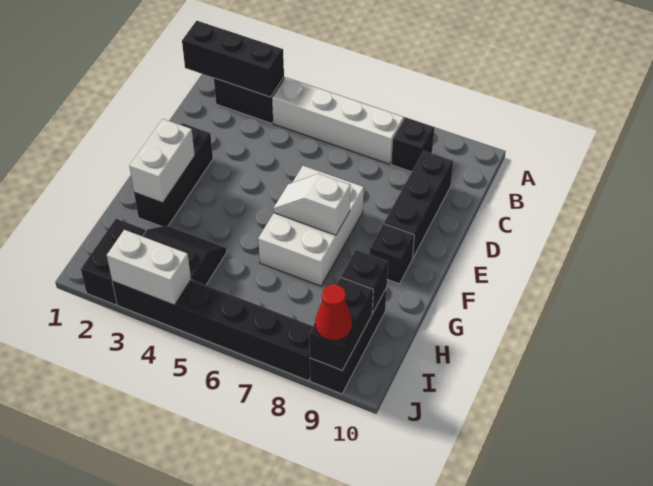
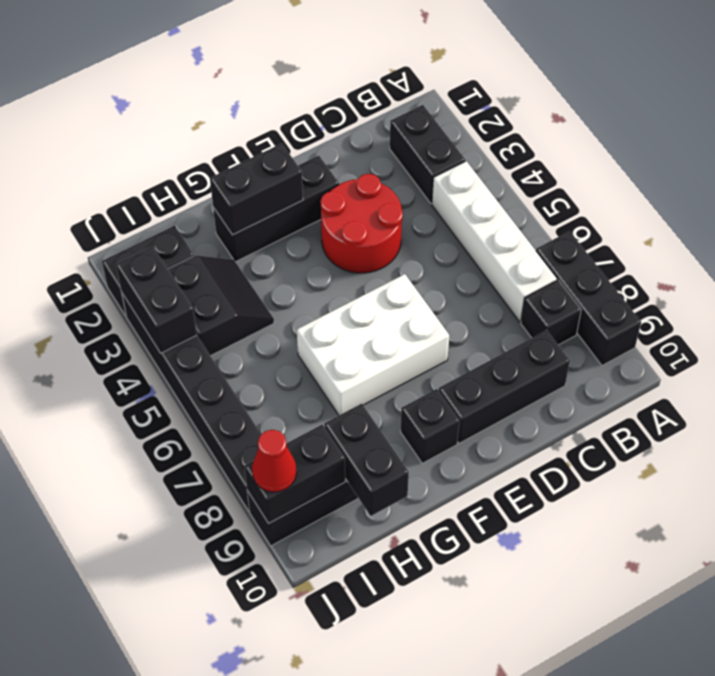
black brick B1:B3 level 2 -> black brick A7:A9 level 1
none -> red round brick D3:E4 level 1
white brick F2:G2 level 2 -> black brick F2:G2 level 2
white slope F6:F7 level 2 top 7 -> none
black brick H9 level 2 -> black brick H9:H10 level 2
white brick J3:J4 level 2 -> black brick J3:J4 level 2

